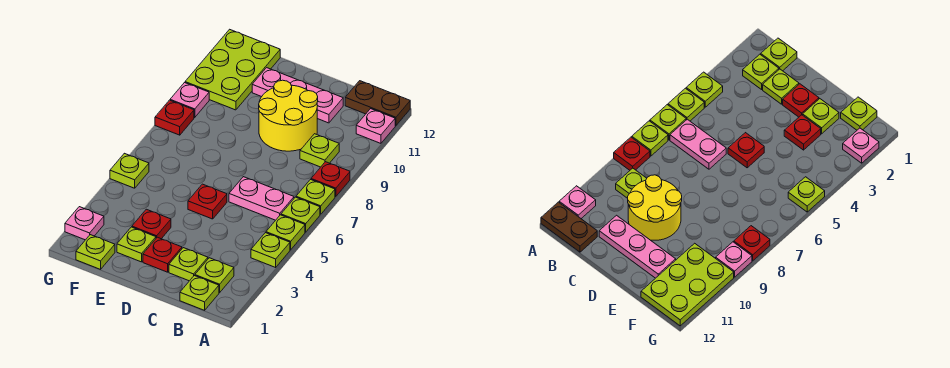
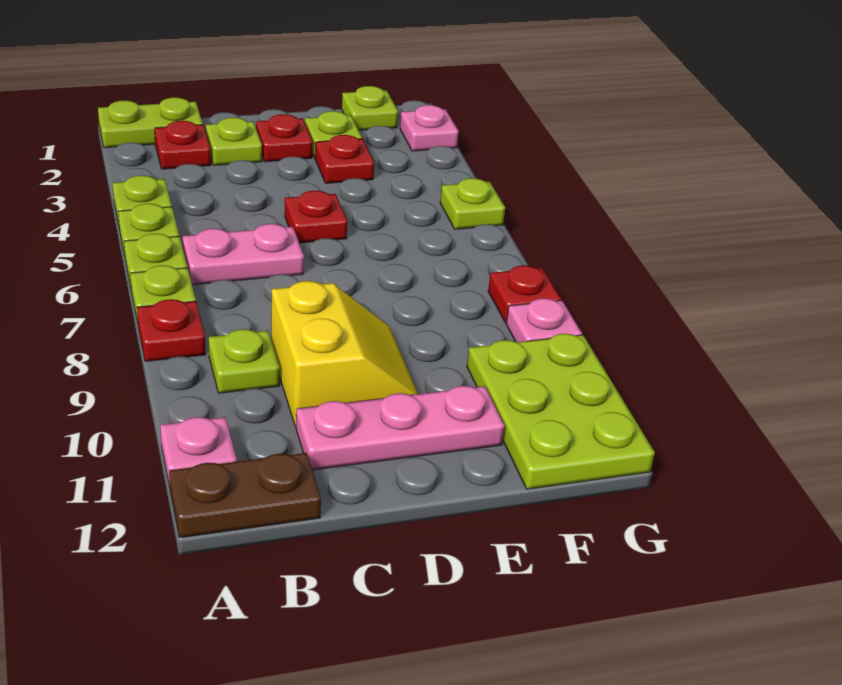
lime plate B1 level 1 -> lime plate A1:B1 level 1
lime plate B2 level 1 -> red plate B2 level 1
yellow round brick C9:D10 level 1 -> yellow slope C9:D10 level 1 top C

